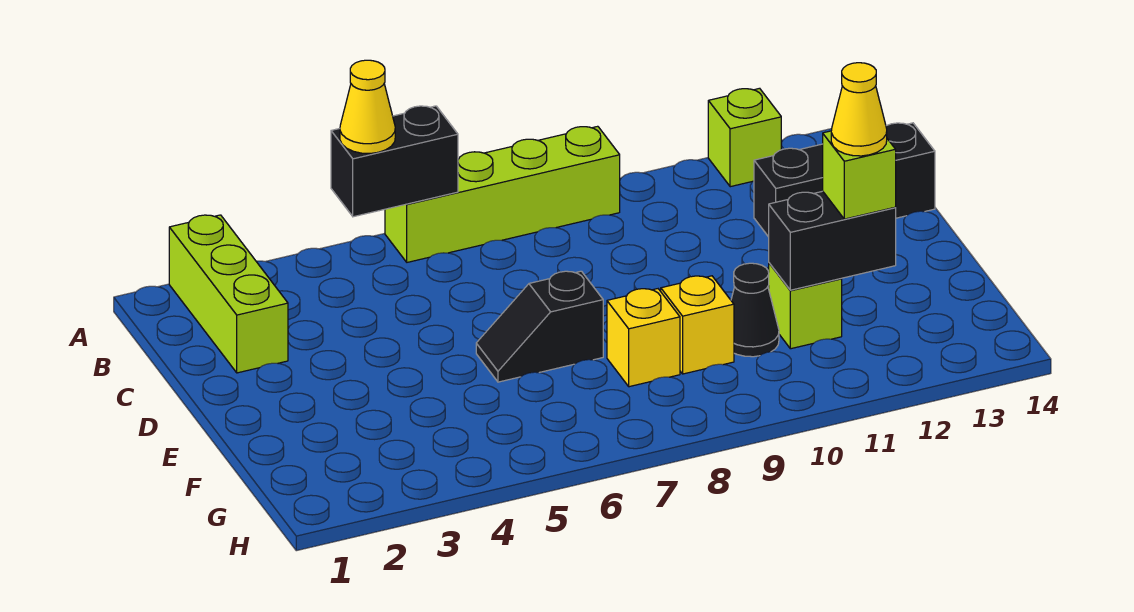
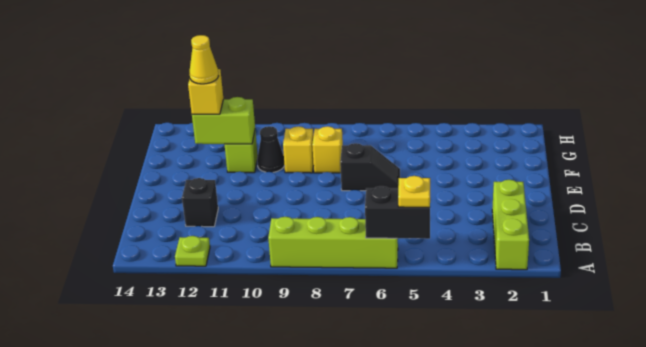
yellow cone A5 level 3 -> yellow plate A5 level 3
lime brick A12 level 1 -> lime plate A12 level 1
black brick C12:C14 level 1 -> black brick C12 level 1
black brick F11:F12 level 2 -> lime brick F11:F12 level 2
lime brick F12 level 3 -> yellow brick F12 level 3

